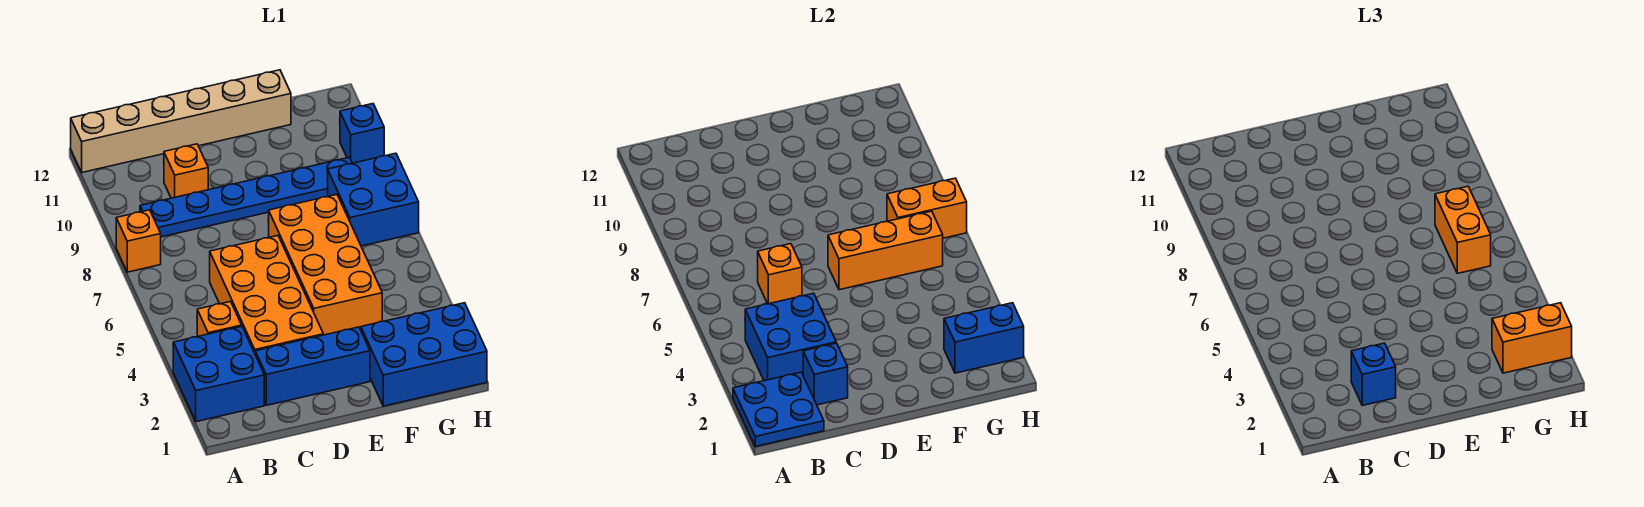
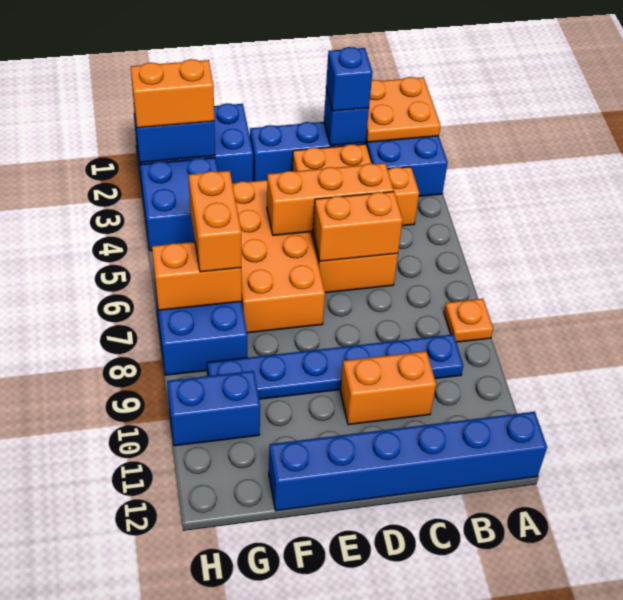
blue plate A1:B2 level 2 -> orange plate A1:B2 level 2
orange brick A8 level 1 -> orange plate A8 level 1
tan brick A12:F12 level 1 -> blue brick A12:F12 level 1
blue brick B3:C4 level 2 -> blue brick G3:H4 level 1
orange brick C6 level 2 -> orange brick C6:D6 level 2
orange brick C10 level 1 -> orange brick C10:D10 level 1
orange brick E6:G6 level 2 -> orange brick C5:E5 level 2
blue brick H10 level 1 -> blue brick G10:H10 level 1

